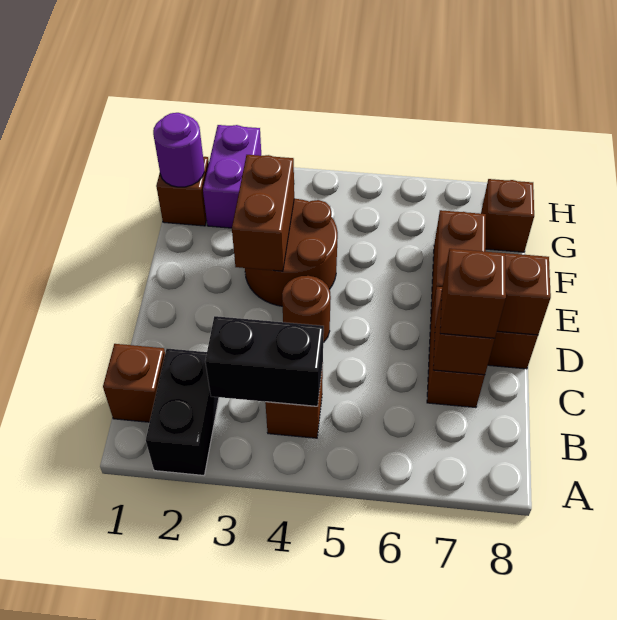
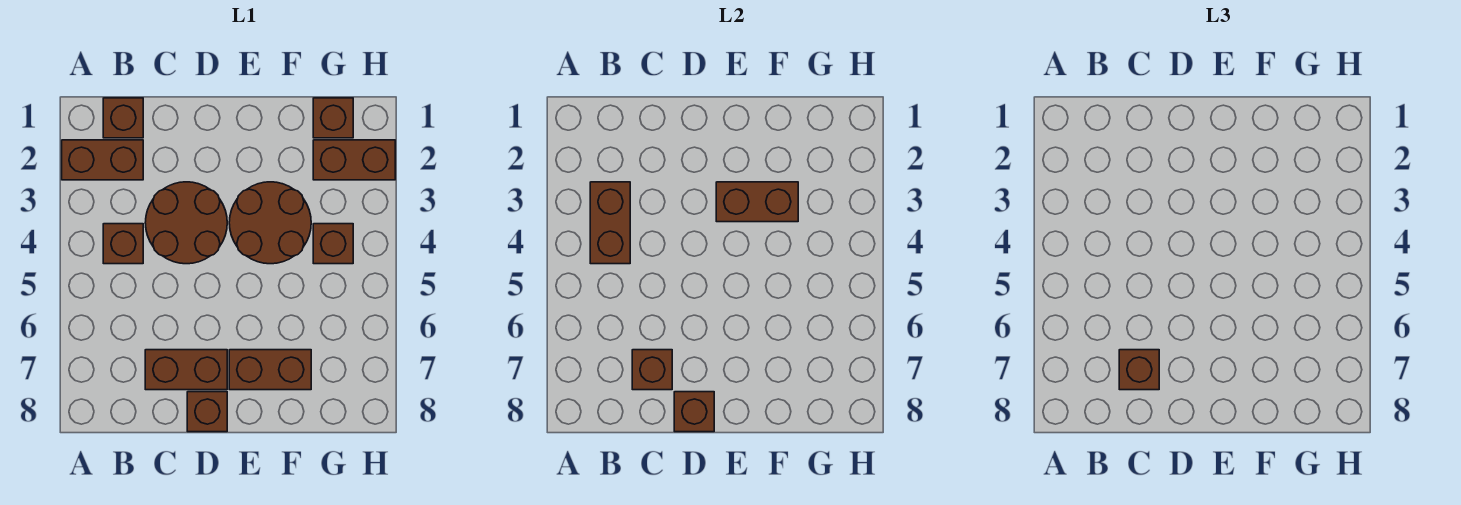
black brick A2:B2 level 1 -> brown brick A2:B2 level 1
black brick B3:B4 level 2 -> brown brick B3:B4 level 2
brown round brick D4 level 1 -> brown round brick C3:D4 level 1
purple round brick G1 level 2 -> none
purple brick G2:H2 level 1 -> brown brick G2:H2 level 1
brown brick G8 level 1 -> brown brick G4 level 1

